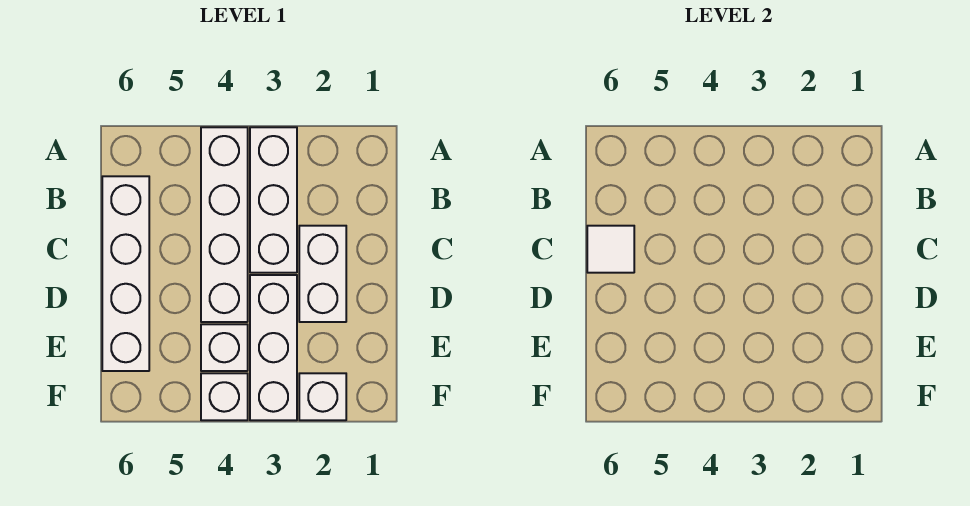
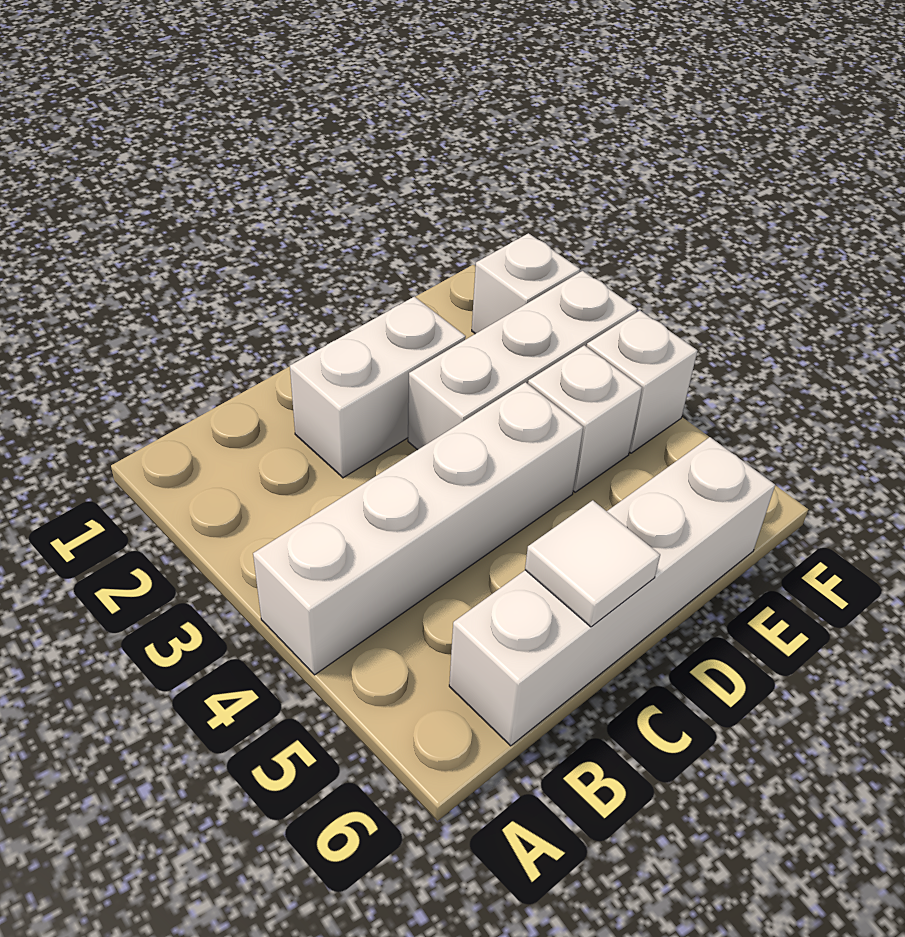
white brick A3:C3 level 1 -> none

